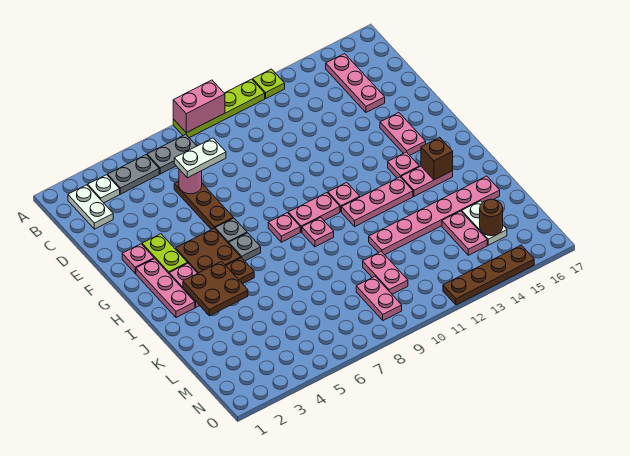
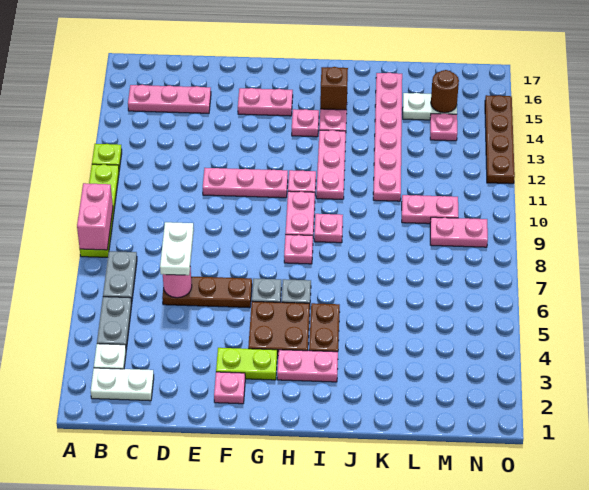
pink plate G2:I2 level 1 -> pink plate E11:G11 level 1
brown plate I3:J4 level 2 -> none
pink plate L14:M14 level 1 -> pink plate M14 level 1

